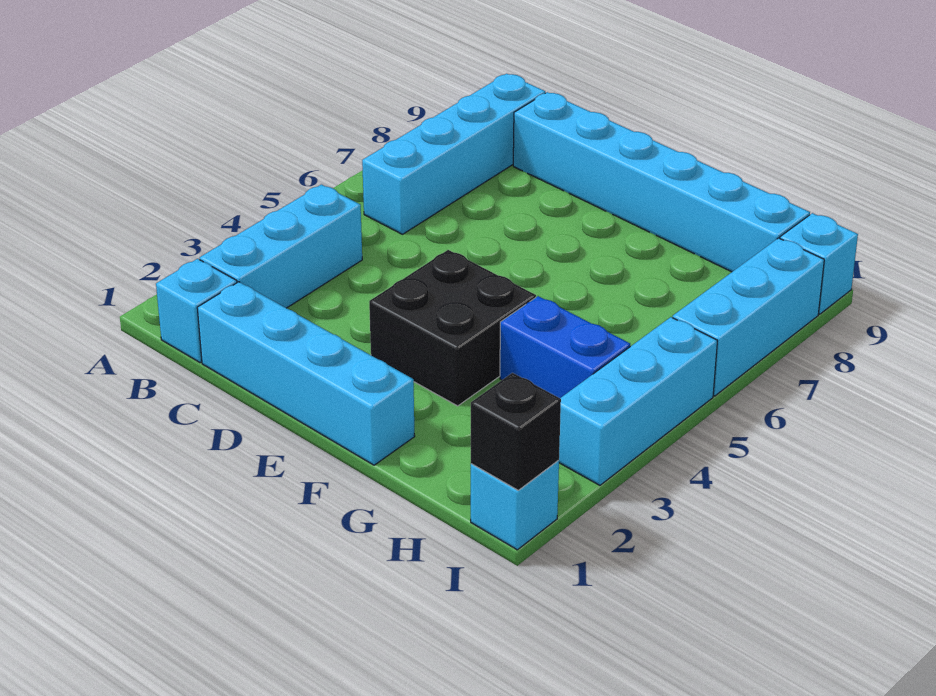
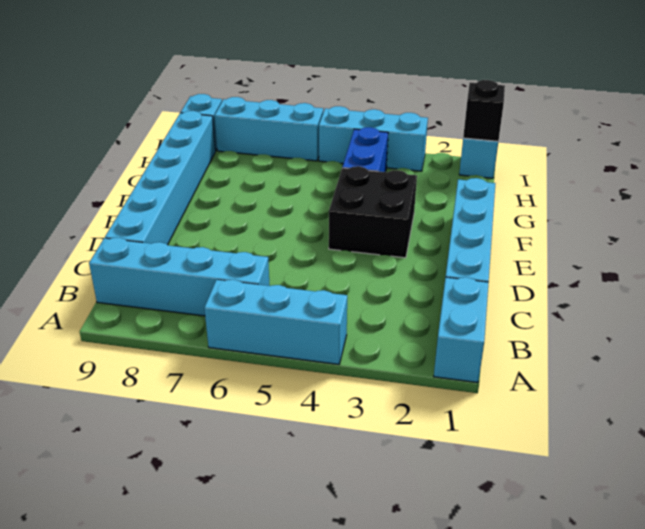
cyan brick B1 level 1 -> cyan brick A1:B1 level 1
cyan brick B2:B4 level 1 -> cyan brick A4:A6 level 1

